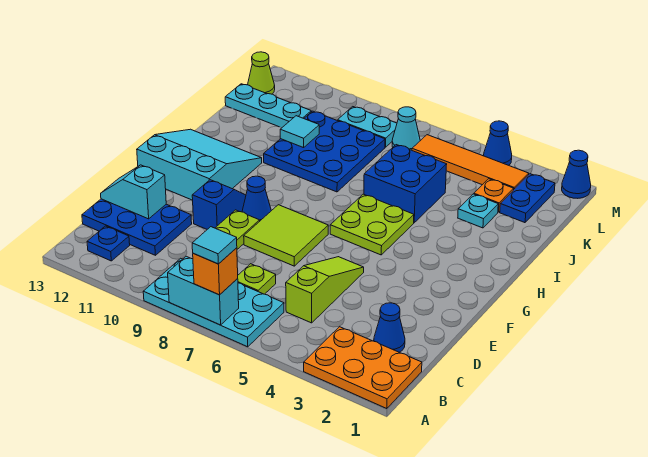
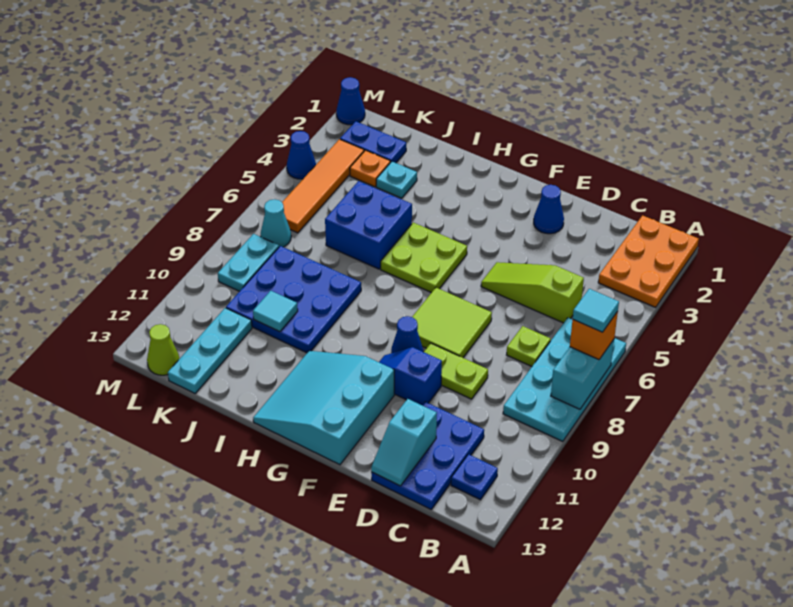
blue cone C2 level 1 -> blue cone E2 level 1

